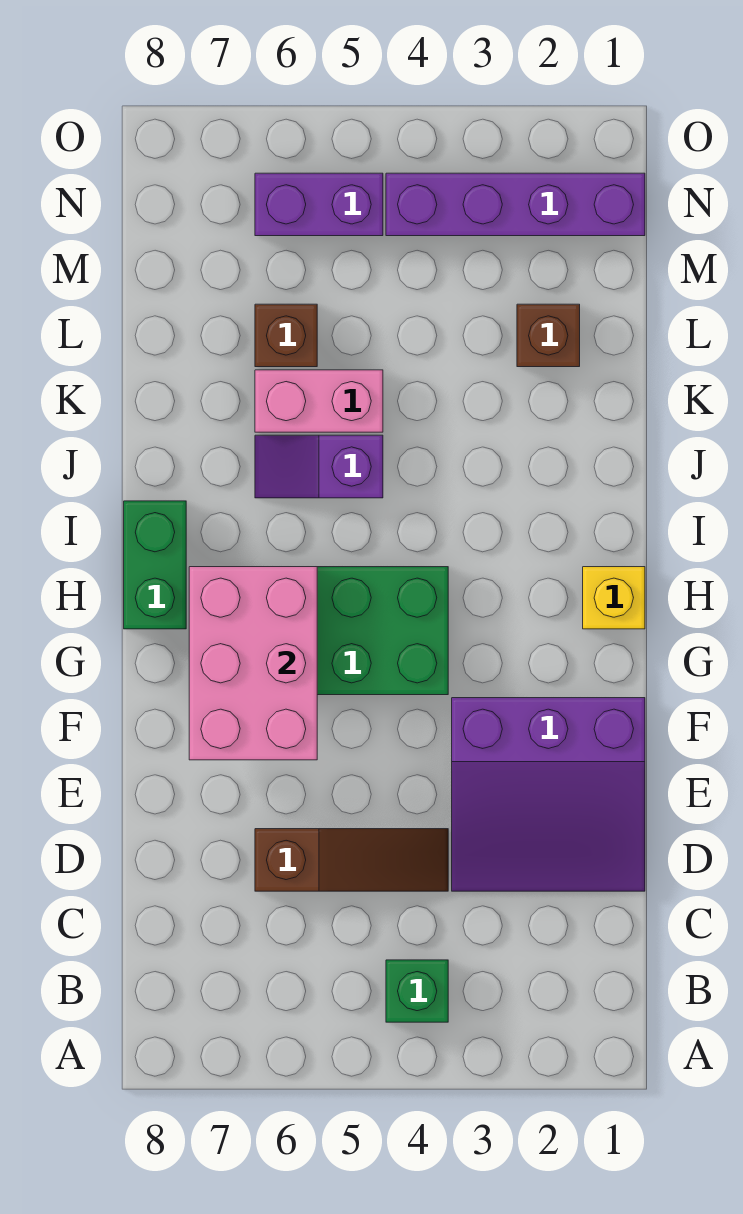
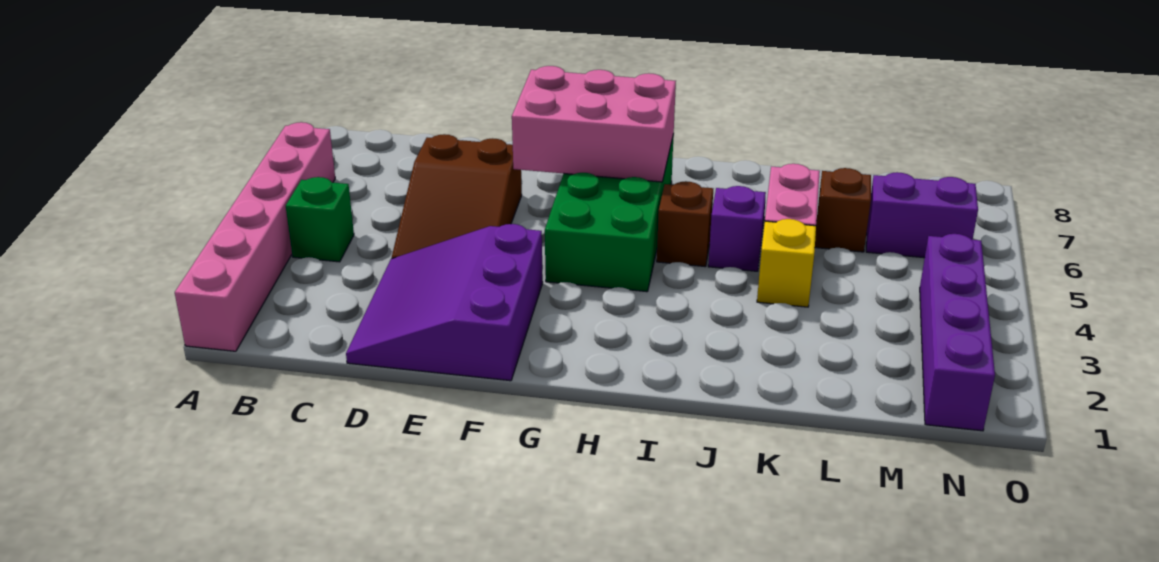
none -> pink brick A1:A6 level 1
brown slope D4:D6 level 1 top 6 -> brown slope D4:E6 level 1 top 6
yellow brick H1 level 1 -> yellow brick K4 level 1
green brick H8:I8 level 1 -> none
brown brick L2 level 1 -> brown brick I5 level 1
purple brick N5:N6 level 1 -> purple brick M6:N6 level 1

